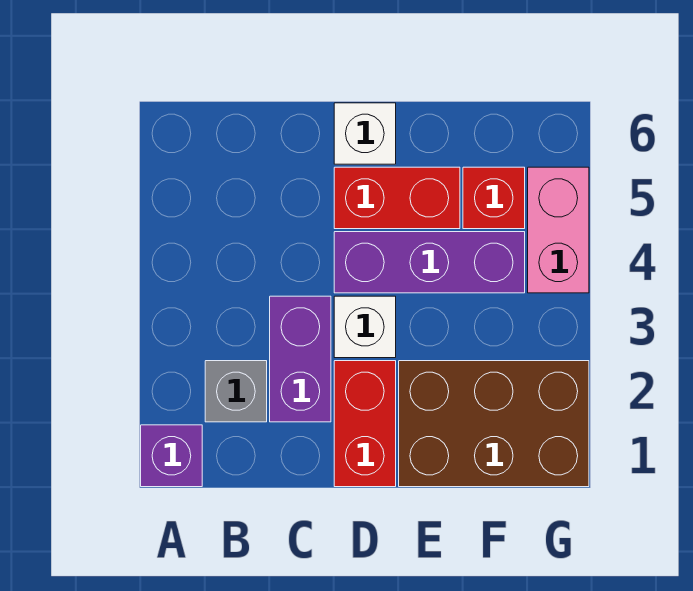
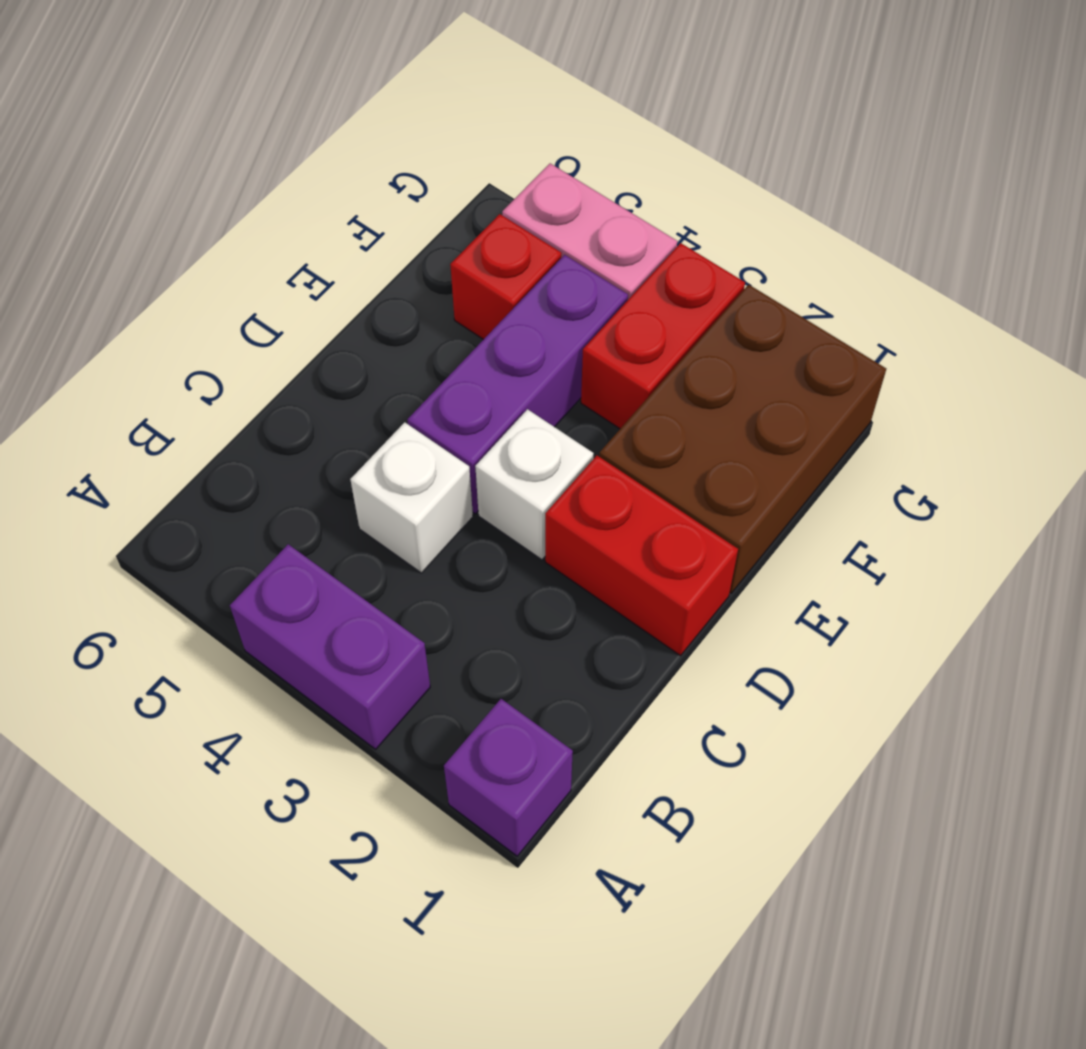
grey brick B2 level 1 -> none
purple brick C2:C3 level 1 -> purple brick A3:A4 level 1
red brick D5:E5 level 1 -> red brick F3:G3 level 1
white brick D6 level 1 -> white brick C4 level 1

